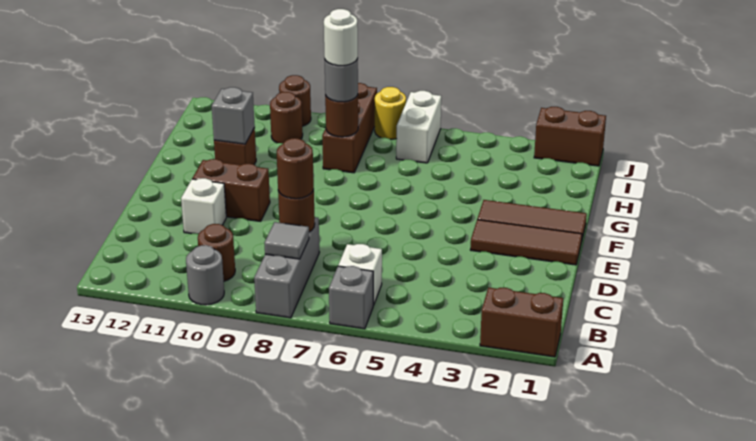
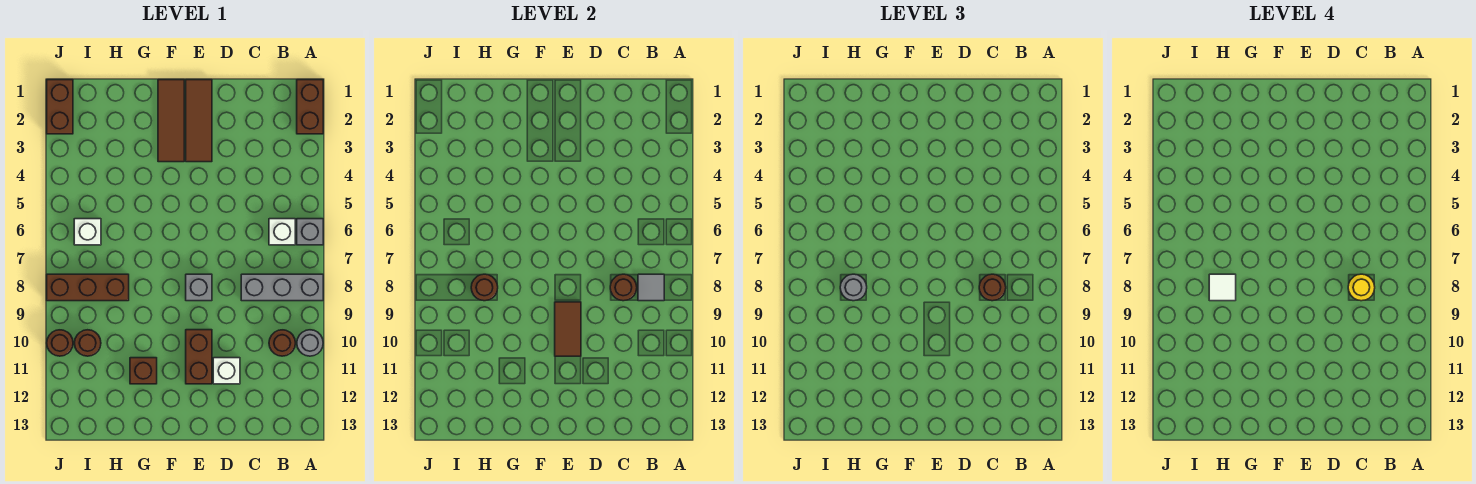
none -> brown tile E9:E10 level 2
grey brick G11 level 2 -> grey brick E8 level 1
white round brick H8 level 4 -> white tile H8 level 4
white brick I6:J6 level 1 -> white brick I6 level 1
yellow round brick J7 level 1 -> yellow round brick C8 level 4

